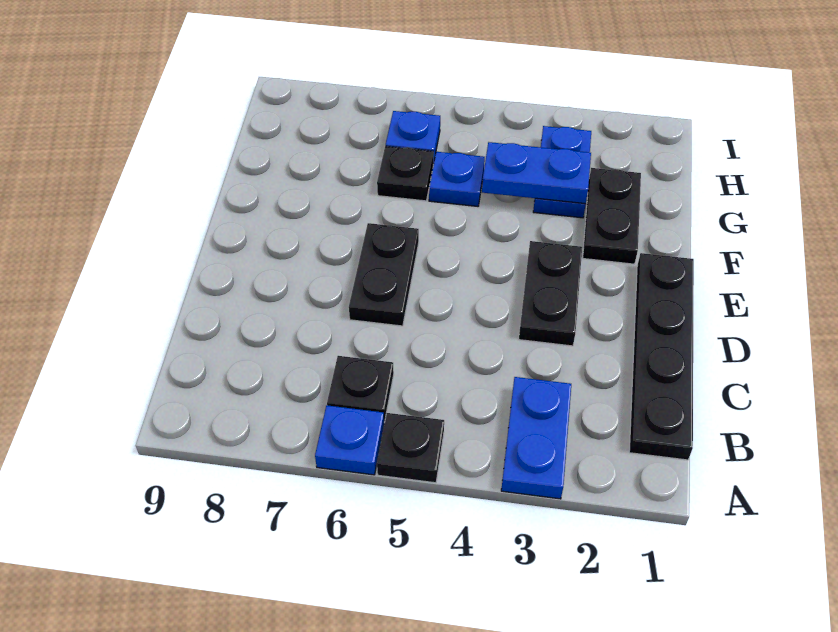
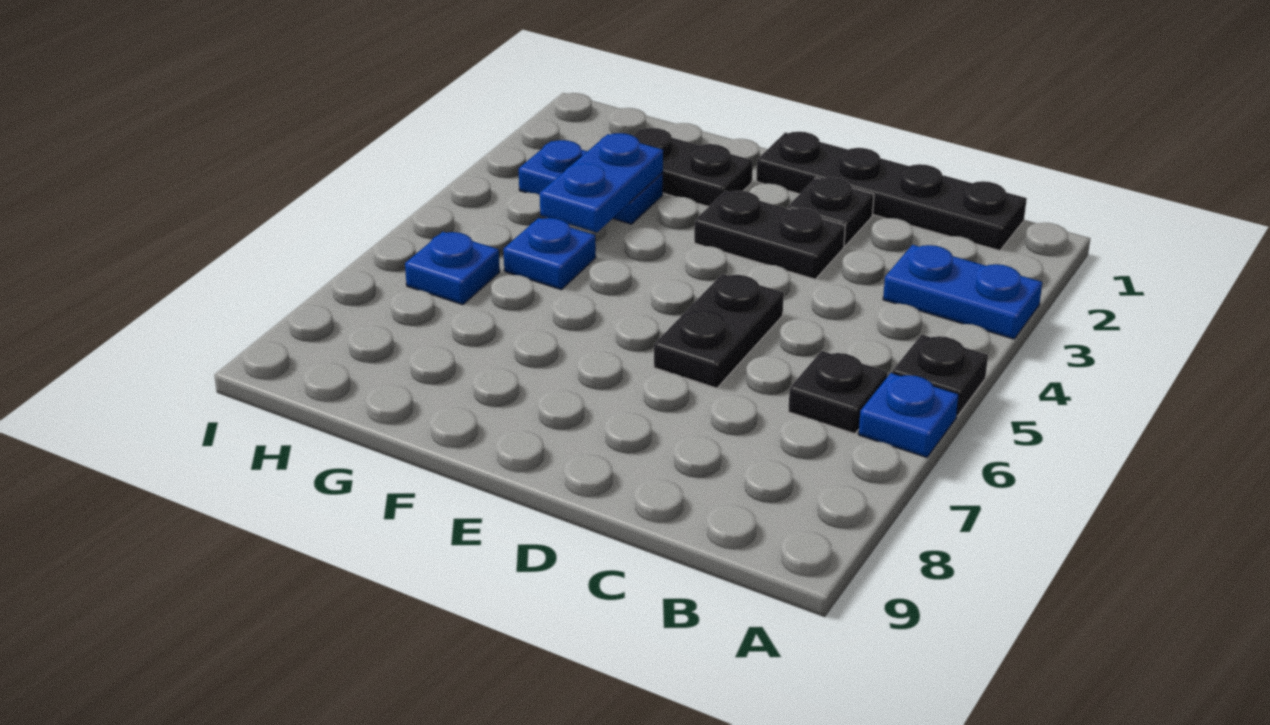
black plate D6:E6 level 1 -> black plate D5:D6 level 1
black plate G6 level 1 -> black plate D2 level 1

